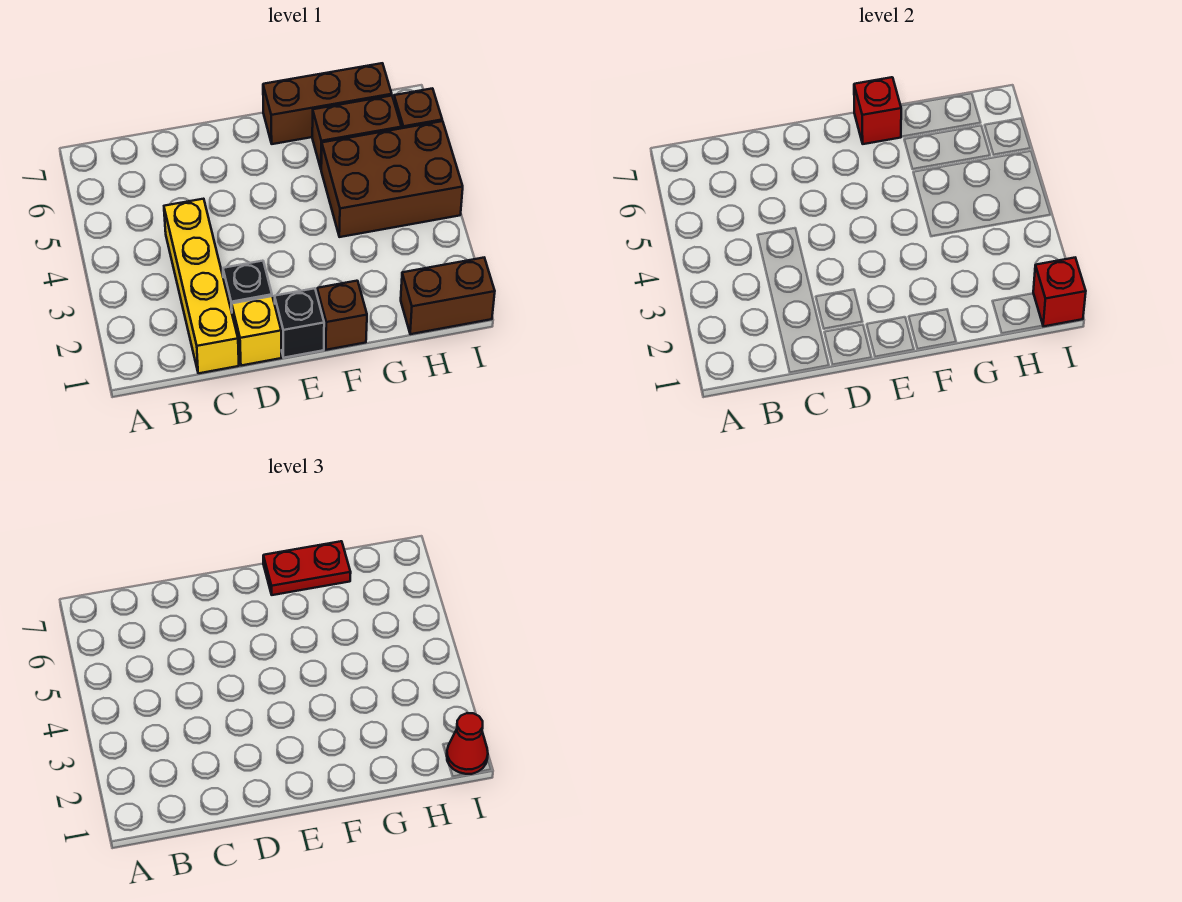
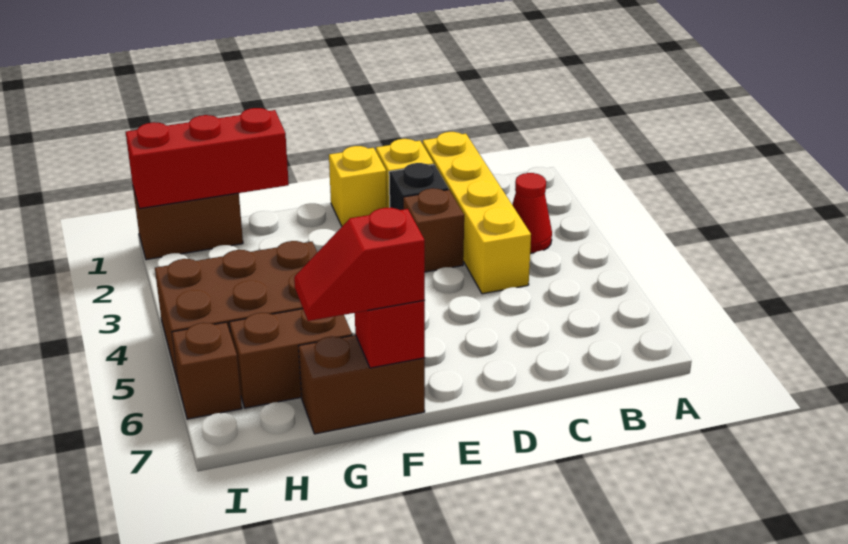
black brick E1 level 1 -> yellow brick E1 level 1
brown brick F1 level 1 -> brown brick D3 level 1
brown brick F7:H7 level 1 -> brown brick F7:G7 level 1
red plate F7:G7 level 3 -> red slope F7:G7 level 3 top F
red brick I1 level 2 -> red brick G1:I1 level 2
red cone I1 level 3 -> red cone B3 level 1

